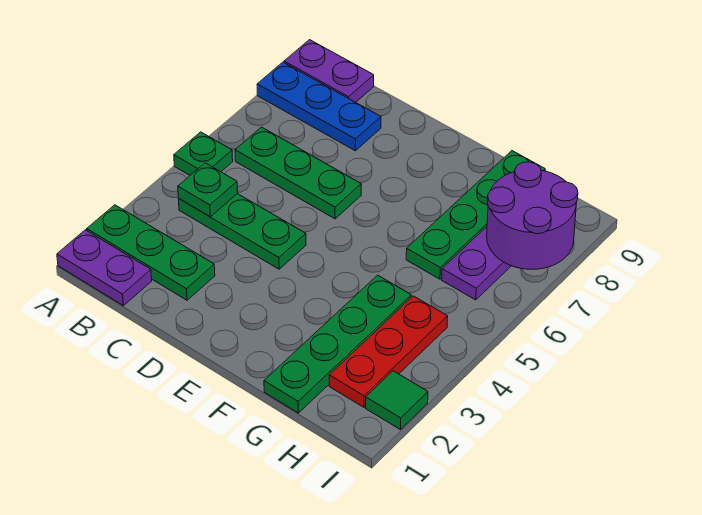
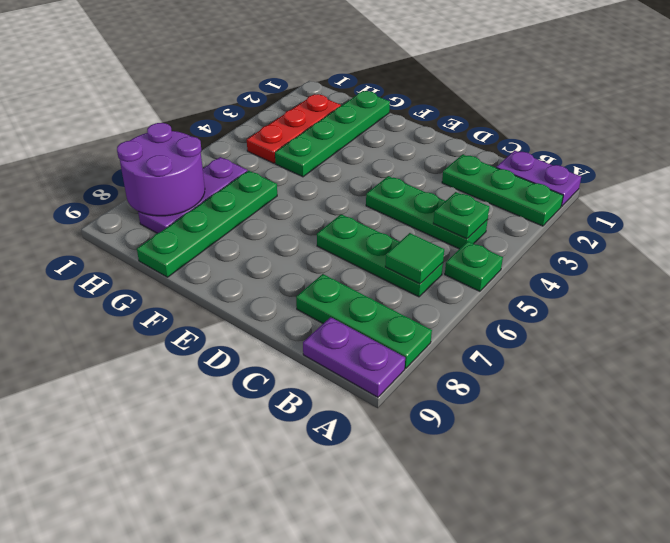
blue plate A8:C8 level 1 -> green plate A8:C8 level 1
green tile I2 level 1 -> green tile B6 level 2

